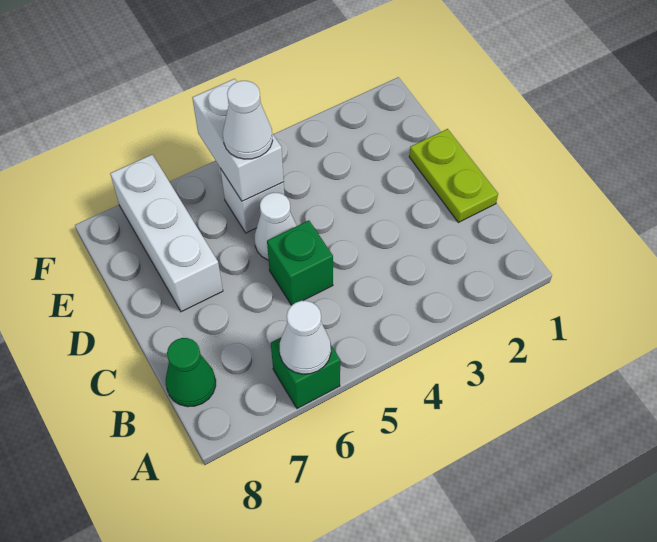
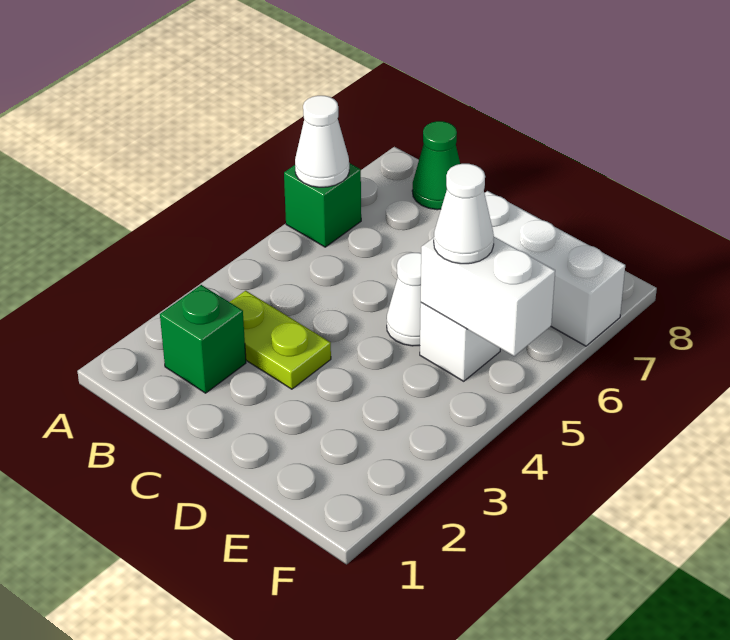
lime plate C1:D1 level 1 -> lime plate B3:C3 level 1
green brick C5 level 1 -> green brick B2 level 1

